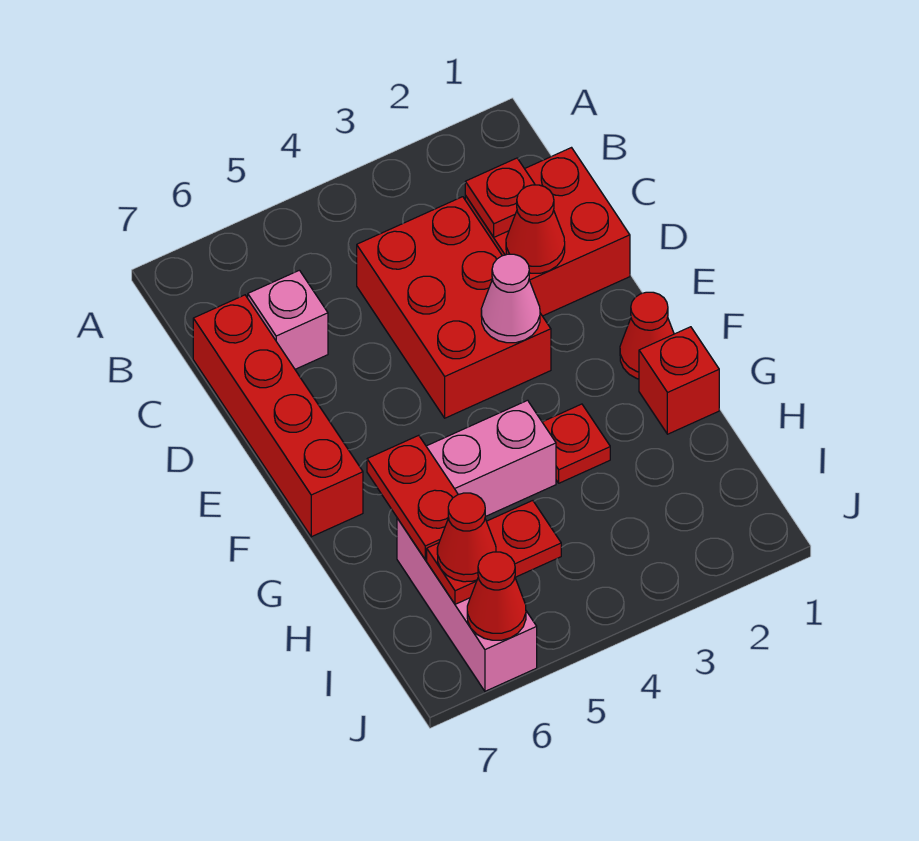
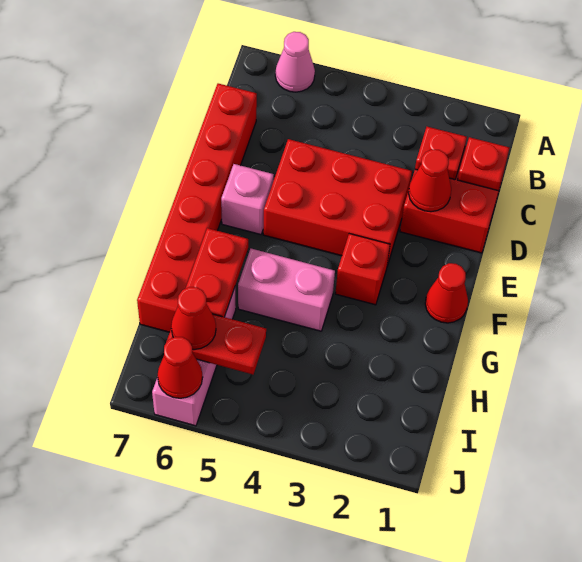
red brick C3:E4 level 1 -> red brick D3:E5 level 1
pink brick C6 level 1 -> pink brick E6 level 1
red brick C7:F7 level 1 -> red brick C7:H7 level 1
pink cone E3 level 2 -> pink cone A6 level 1
red brick G1 level 1 -> red brick F3 level 1
red plate G3 level 1 -> red plate C1 level 2

